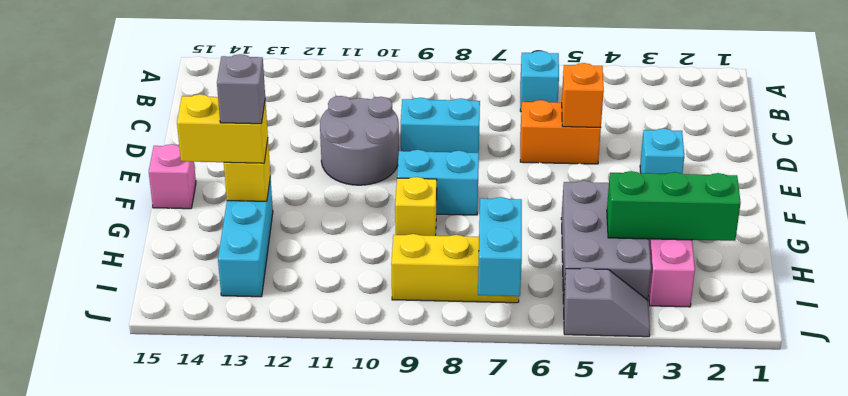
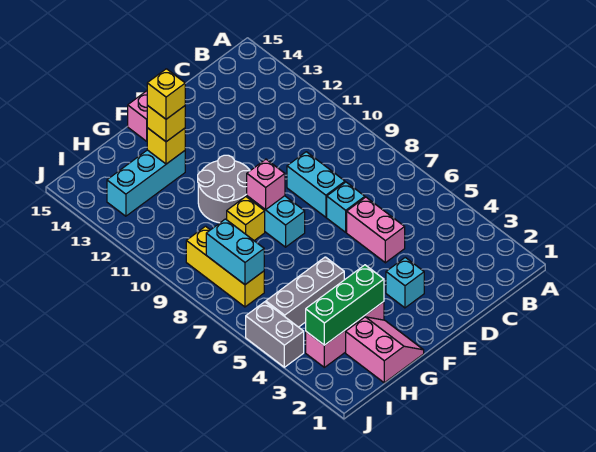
cyan brick B6 level 1 -> cyan brick D7 level 1
orange brick D5:D6 level 1 -> pink brick D5:D6 level 1
orange brick D5 level 2 -> none
grey round brick D10:E11 level 1 -> grey round brick F10:G11 level 1
none -> pink brick F9 level 2
none -> pink slope G1:H2 level 1 top H
grey brick G4:I5 level 1 -> grey brick G5:I5 level 1
yellow brick G13:G14 level 3 -> yellow brick G13 level 3
grey brick G13 level 4 -> yellow brick G13 level 4
green brick H2:H4 level 2 -> green brick G3:I3 level 2
cyan brick I7:J7 level 2 -> cyan brick I7:I8 level 2
grey slope J4:J5 level 1 top 5 -> grey brick J4:J5 level 1

